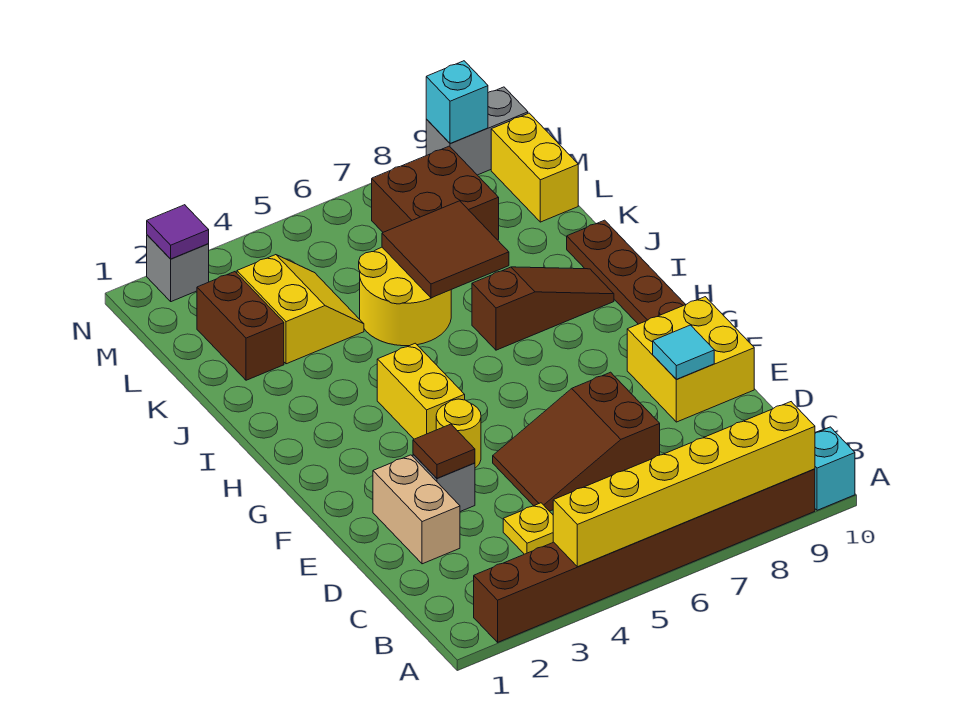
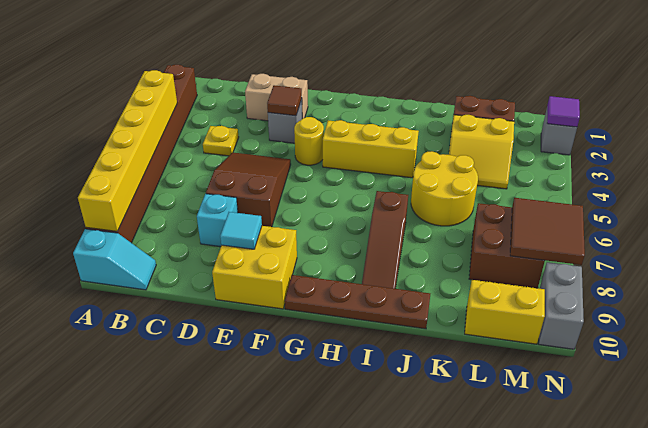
yellow brick G4:H4 level 1 -> yellow brick G4:I4 level 1
brown tile J6:K7 level 2 -> brown tile M7:N8 level 2
cyan brick N9 level 2 -> cyan brick D8 level 1

